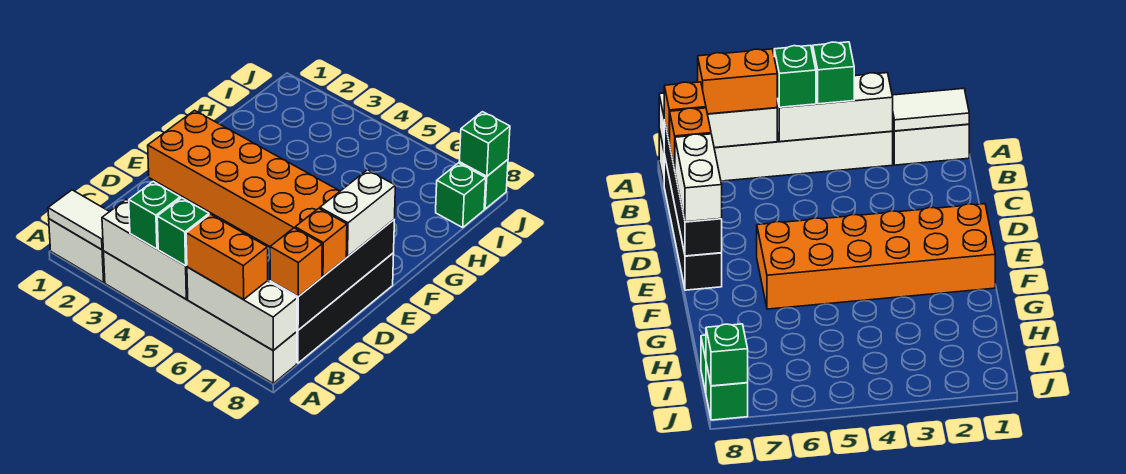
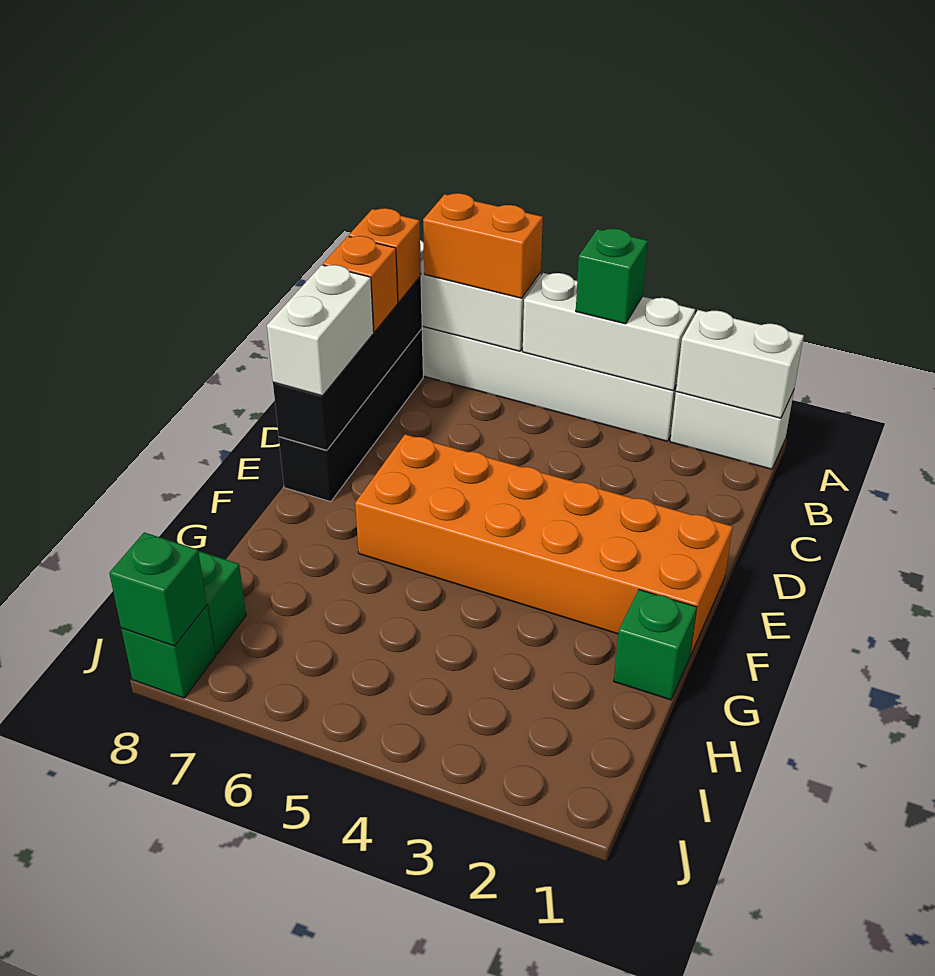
white tile A1:A2 level 2 -> white brick A1:A2 level 2
green brick A5 level 3 -> green brick G1 level 1

